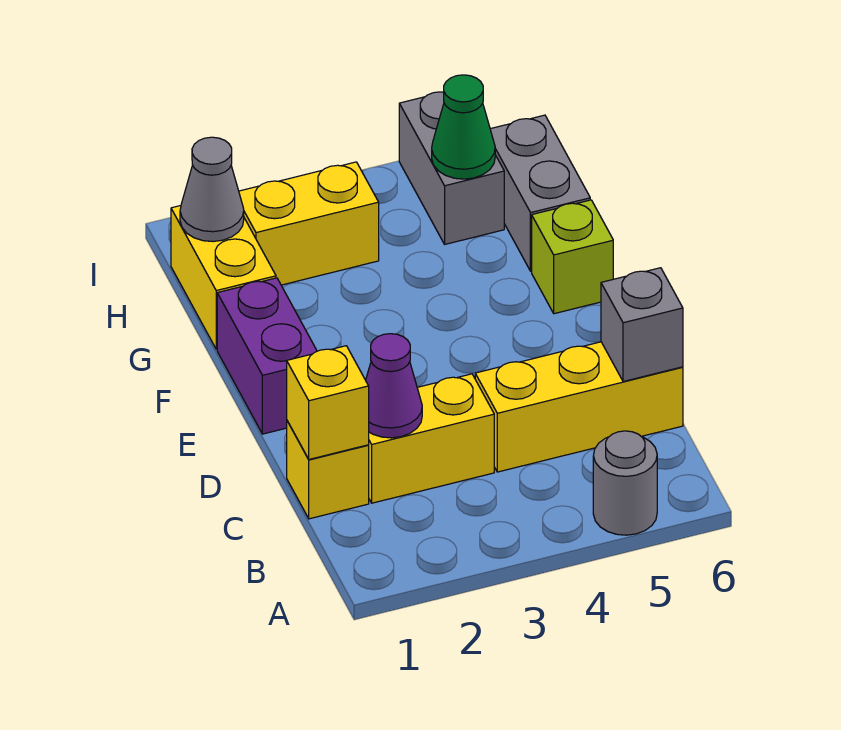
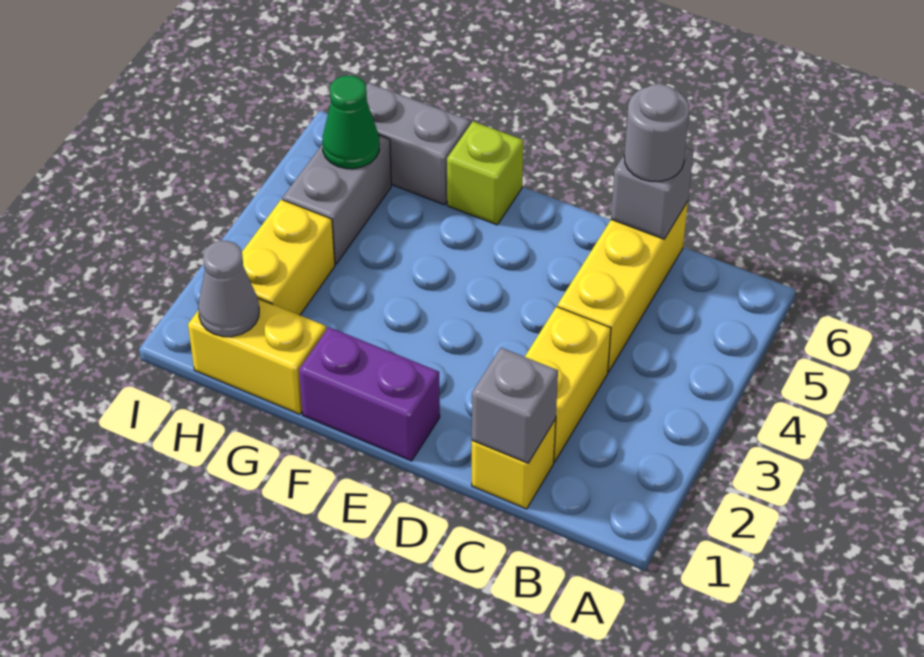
grey round brick A5 level 1 -> grey round brick C6 level 3
yellow brick C1 level 2 -> grey brick C1 level 2
purple cone C2 level 2 -> none
grey brick H5:I5 level 1 -> grey brick H4:H5 level 1

